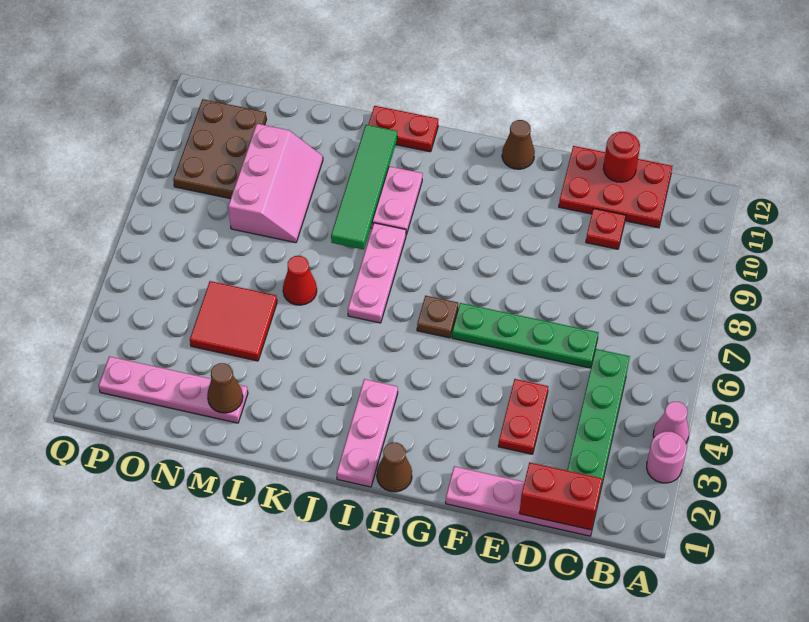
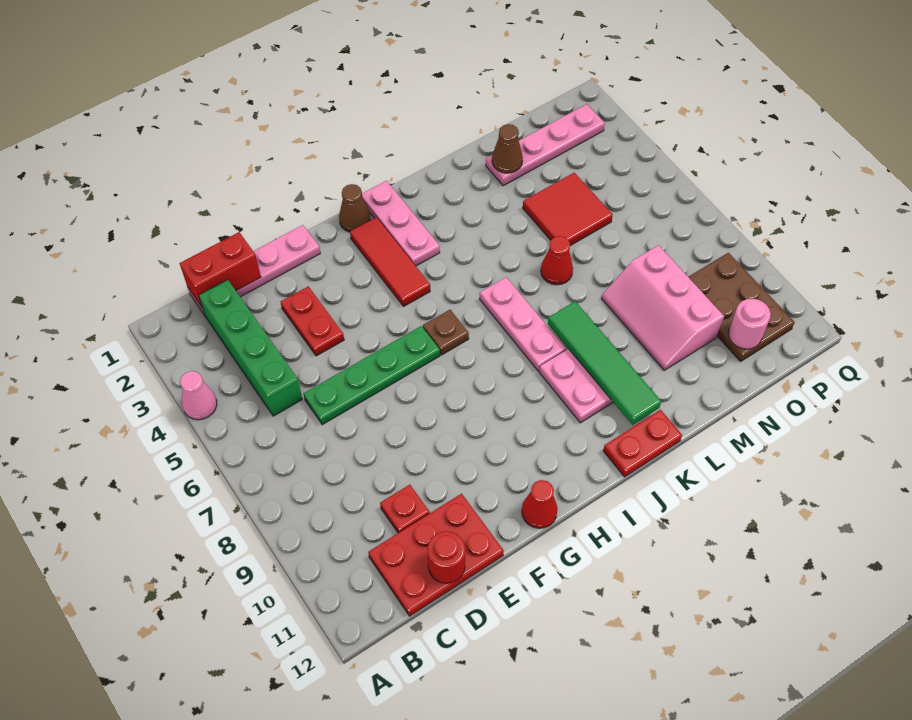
pink round brick A3 level 1 -> pink round brick O11 level 2
brown cone G12 level 1 -> red cone G12 level 1
none -> red tile H2:H4 level 1

